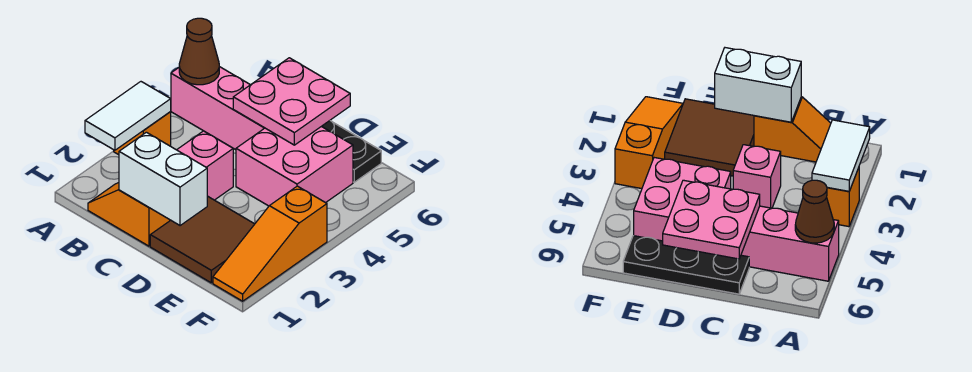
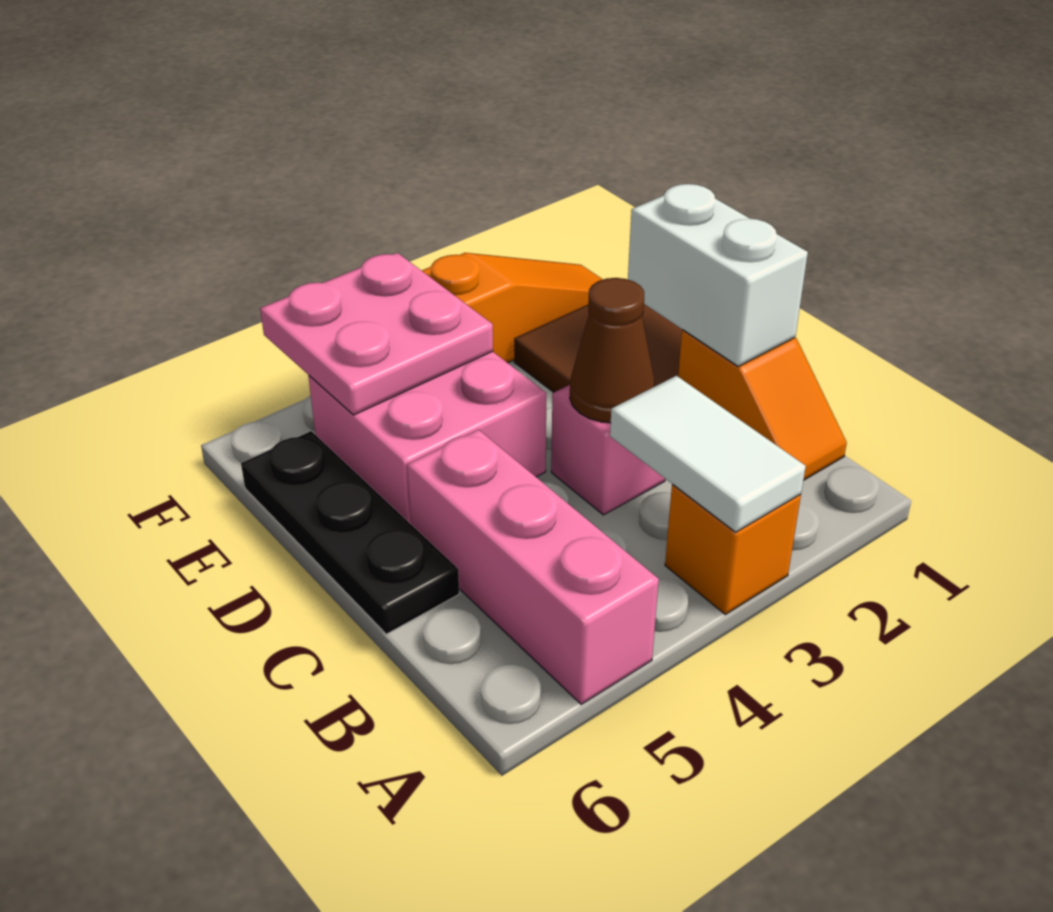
white tile A2:A3 level 2 -> white tile A3:B3 level 2
brown cone A5 level 2 -> brown cone C3 level 2
pink plate C5:D6 level 2 -> pink plate E4:F5 level 2

